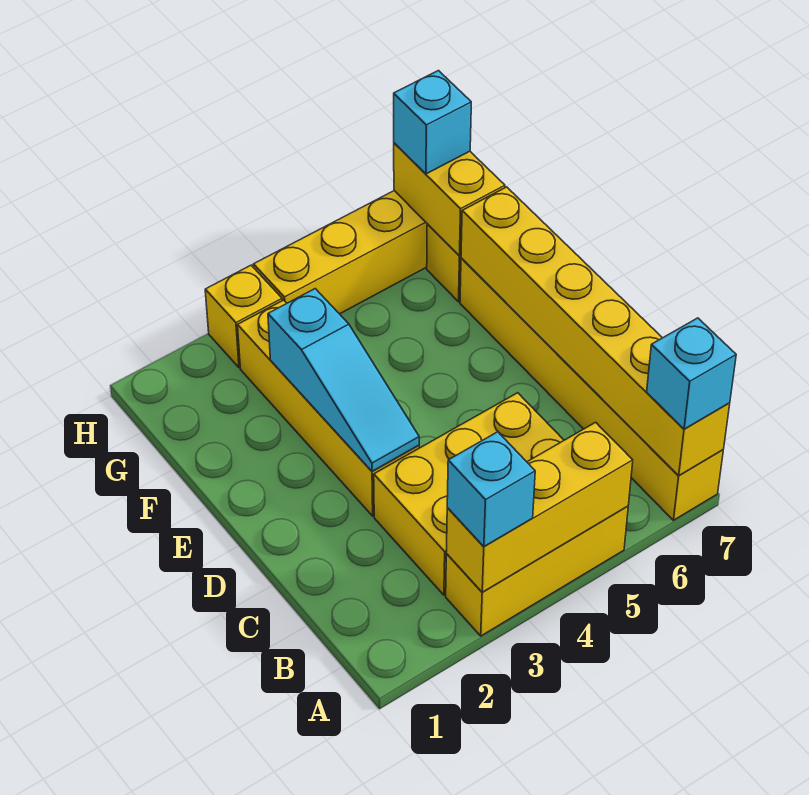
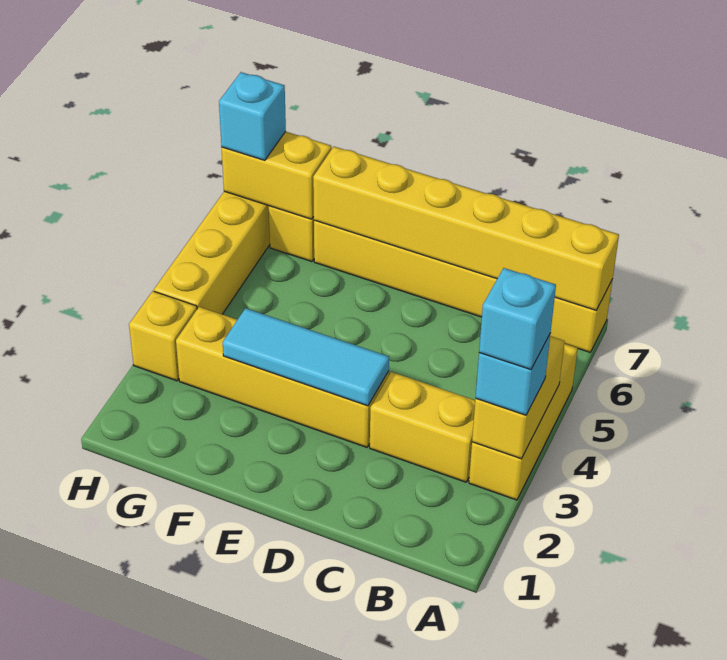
yellow brick A3:A5 level 2 -> yellow brick A3:A4 level 2
cyan brick A7 level 3 -> cyan brick A3 level 4
yellow brick B3:C5 level 1 -> yellow brick B3:C3 level 1
cyan slope D3:F3 level 2 top F -> cyan tile D3:F3 level 2

